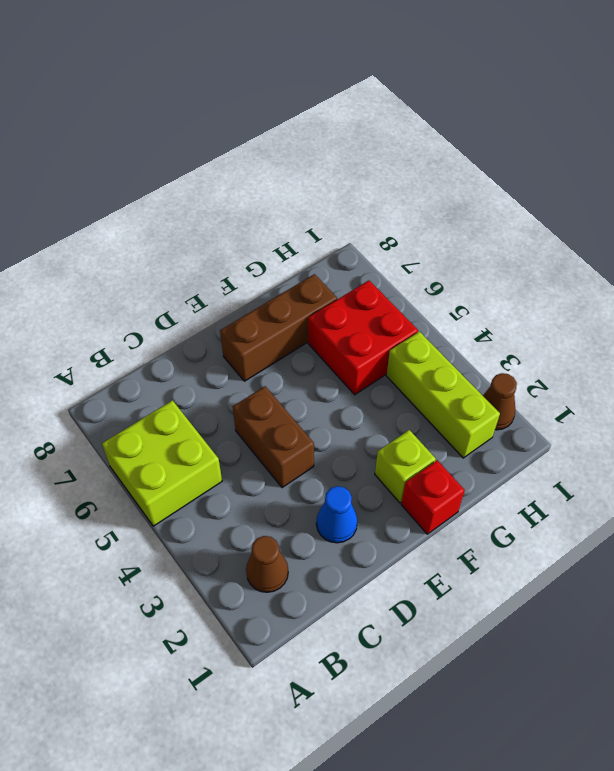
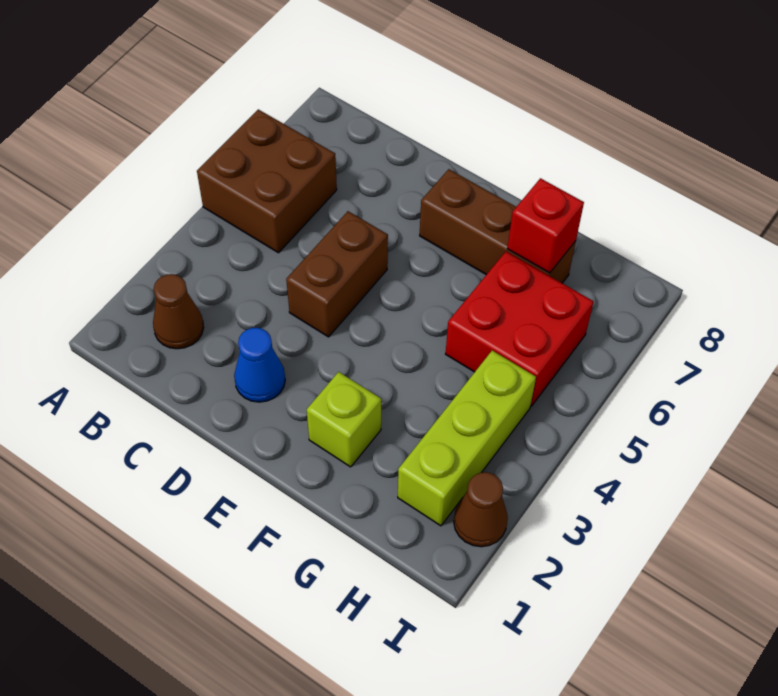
lime brick A5:B6 level 1 -> brown brick A5:B6 level 1
red brick F1 level 1 -> red brick G7 level 2

